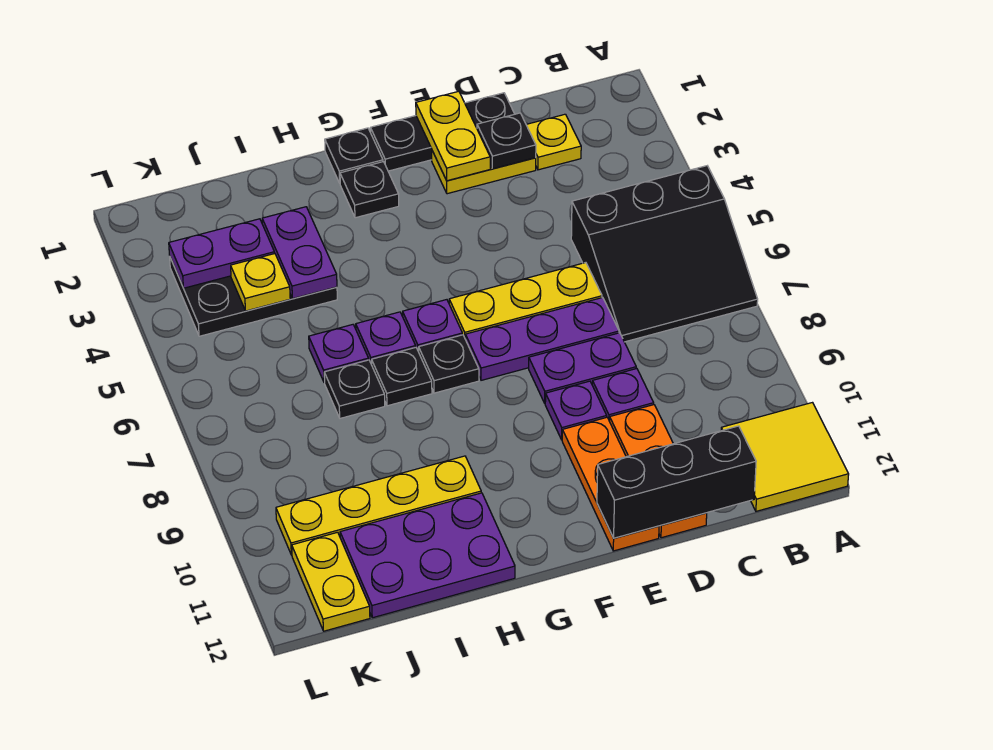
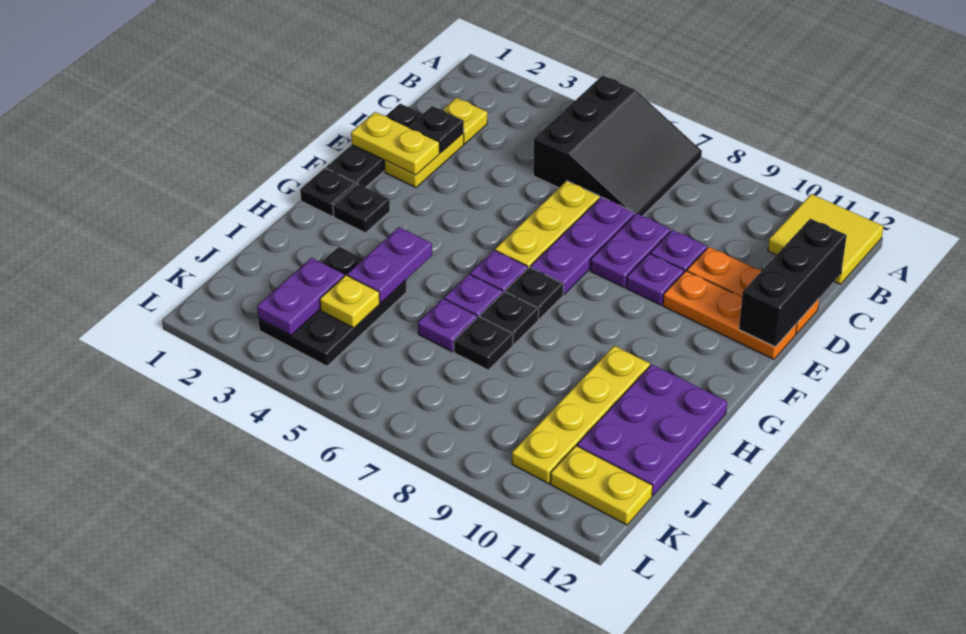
purple plate I3:I4 level 2 -> purple plate H4:I4 level 2

